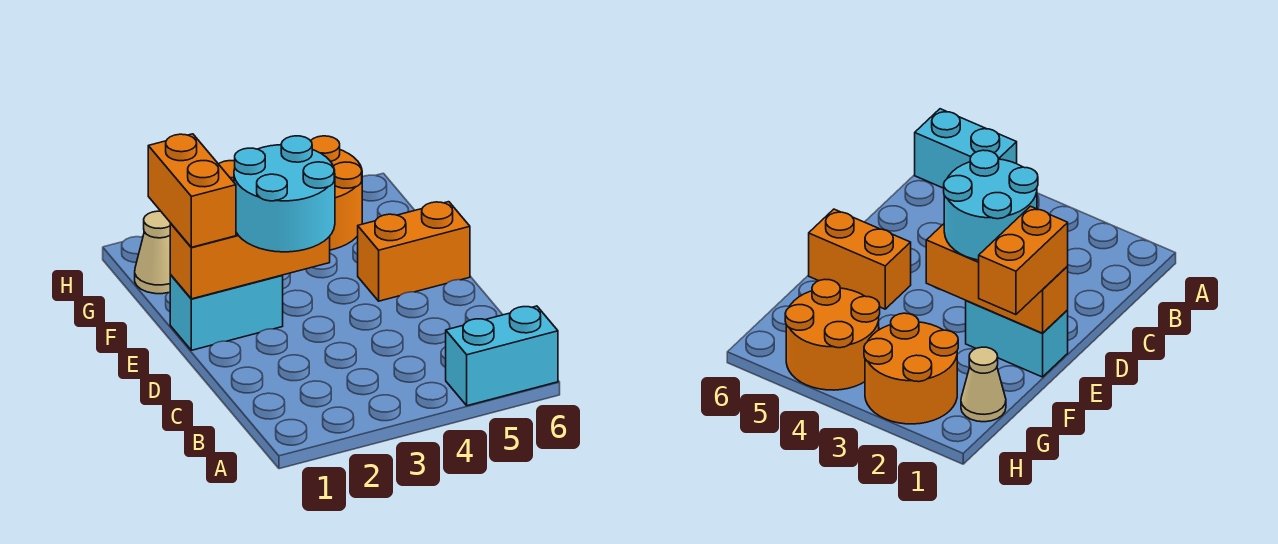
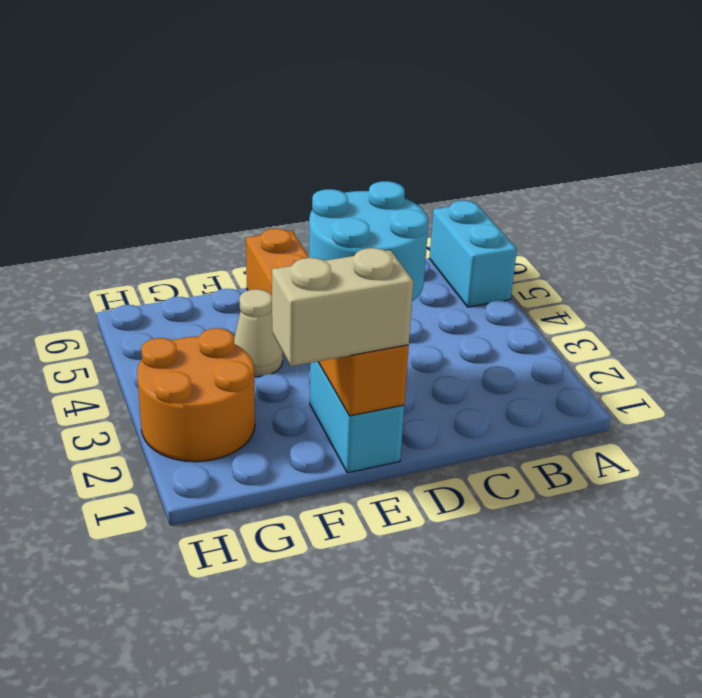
orange brick E1:F1 level 3 -> tan brick E1:F1 level 3
tan cone G1 level 1 -> tan cone F4 level 1
orange round brick G4:H5 level 1 -> none

